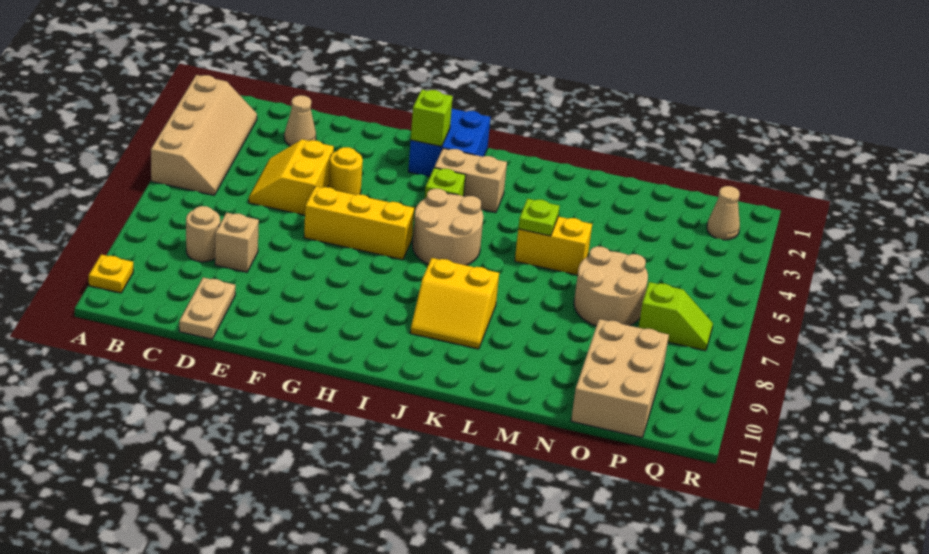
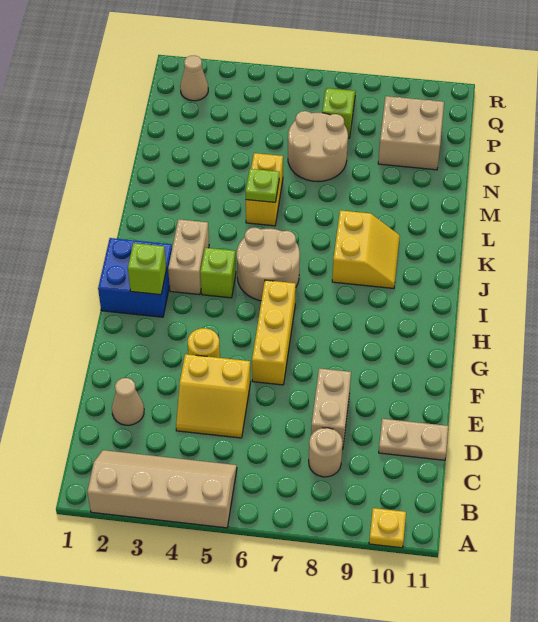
tan brick D8 level 1 -> tan brick D8:E8 level 1
tan brick O9:P11 level 1 -> tan brick O9:P10 level 1

